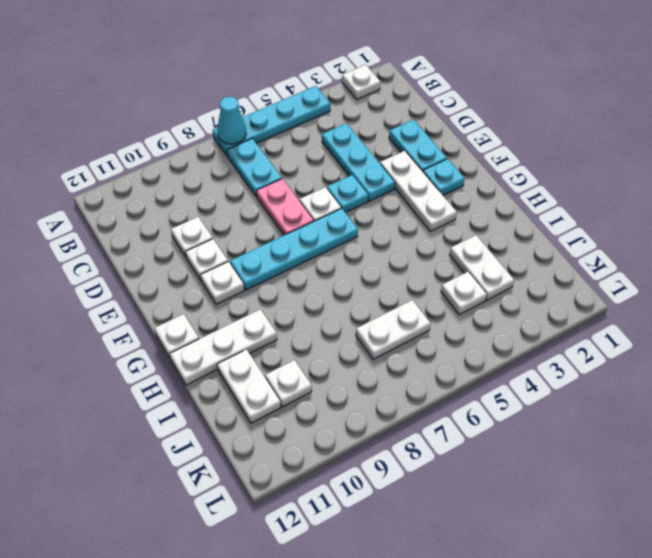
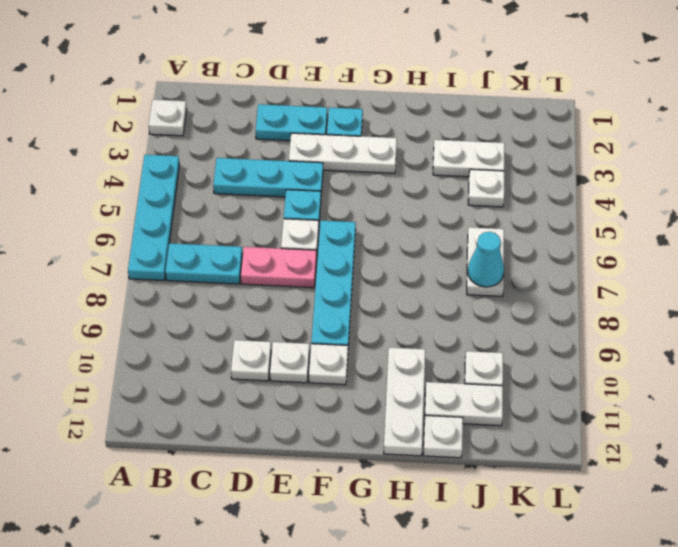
cyan cone A7 level 2 -> cyan cone J7 level 2
white plate G12 level 1 -> white plate I12 level 1

